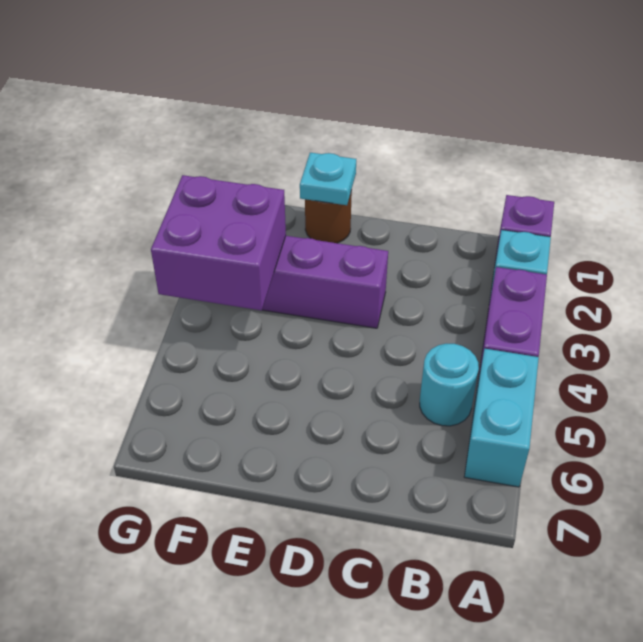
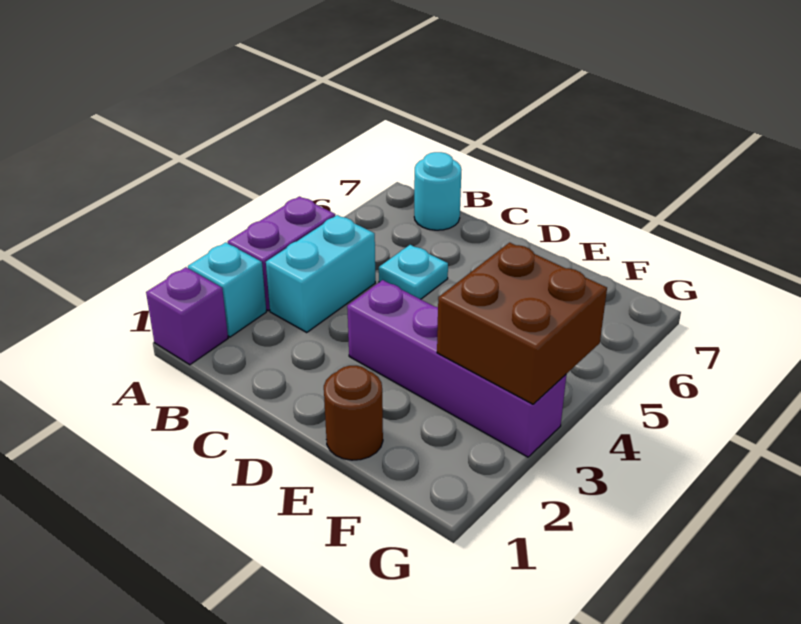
cyan brick A5:A6 level 1 -> cyan brick B3:B4 level 1
cyan round brick B5 level 1 -> cyan round brick B7 level 1
cyan plate E1 level 2 -> cyan plate C5 level 1
purple brick F3:G4 level 2 -> brown brick F3:G4 level 2

